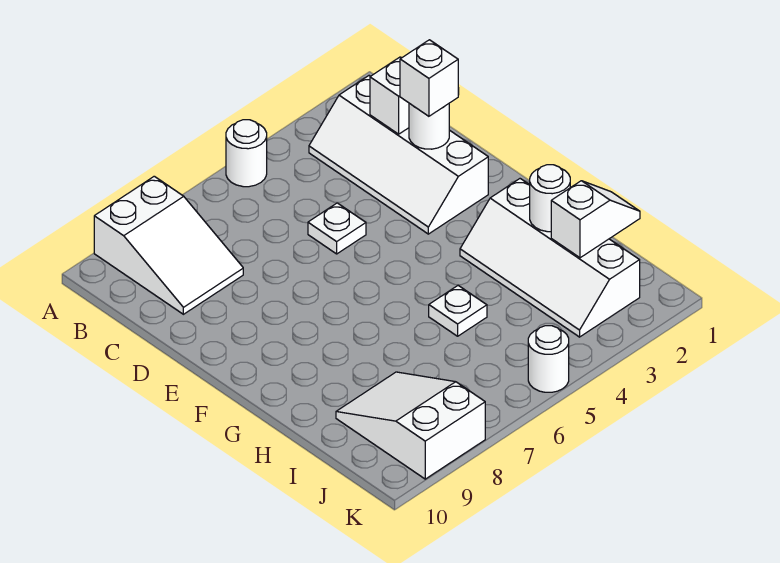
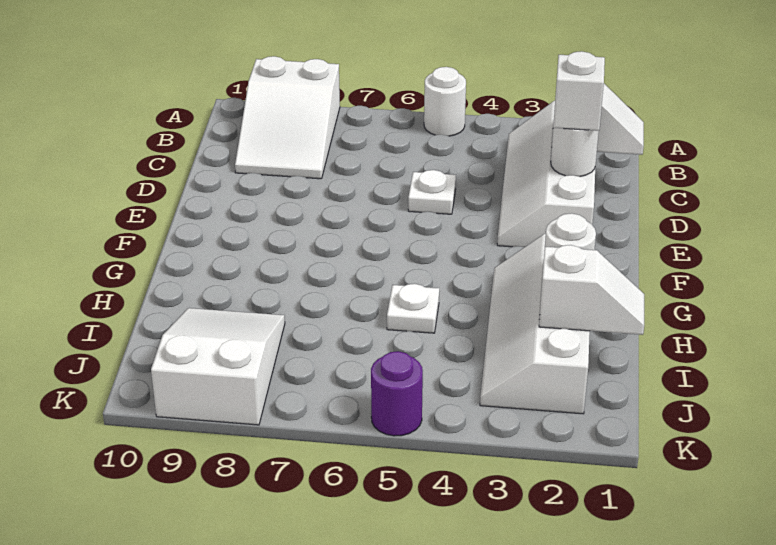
white round brick K5 level 1 -> purple round brick K5 level 1

